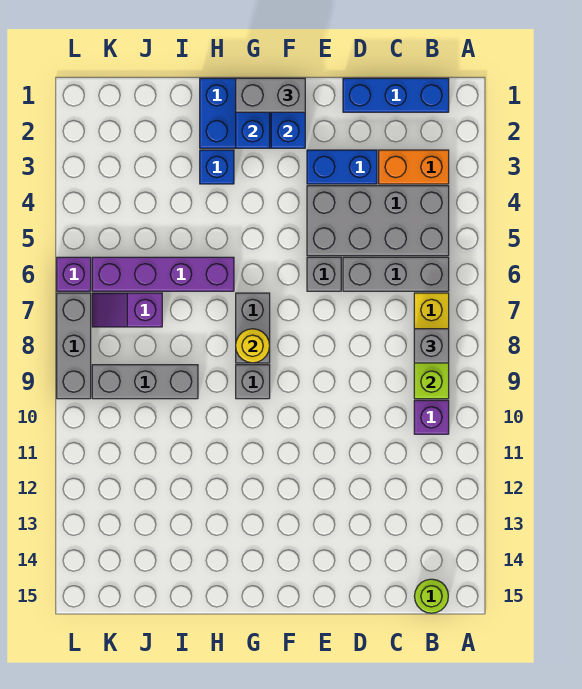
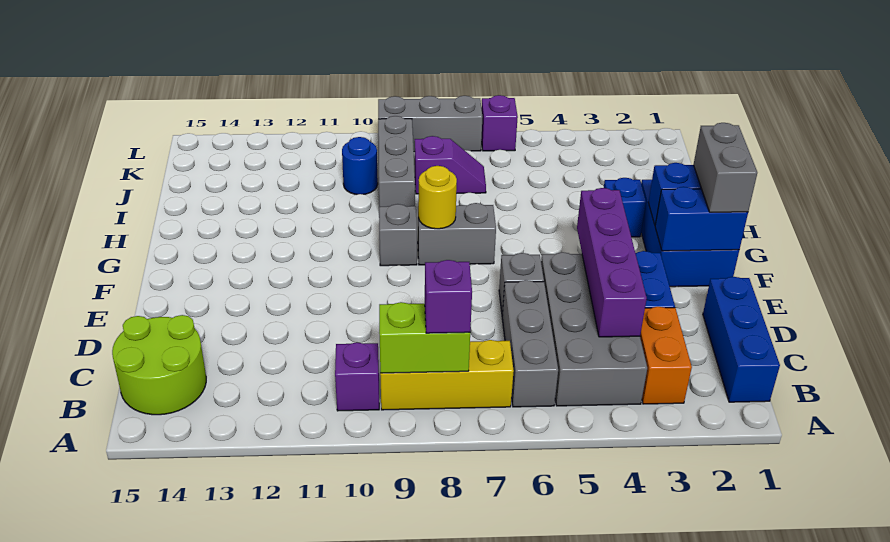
grey brick B8 level 3 -> purple brick B8 level 3
lime round brick B15 level 1 -> lime round brick B14:C15 level 1
purple brick H6:K6 level 1 -> purple brick C4:F4 level 2
purple slope J7:K7 level 1 top J -> purple slope J7:J8 level 1 top 8
none -> blue round brick J10 level 1

